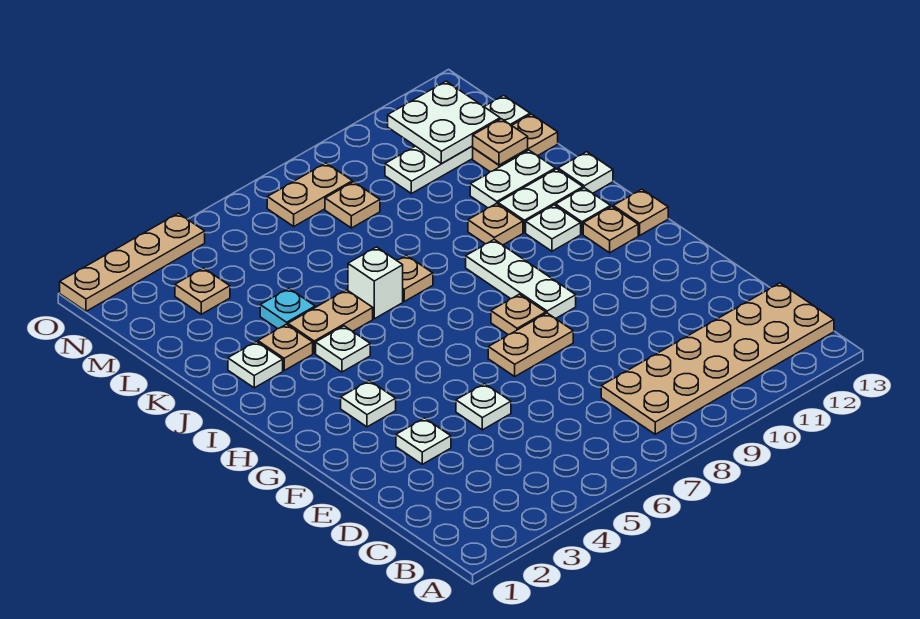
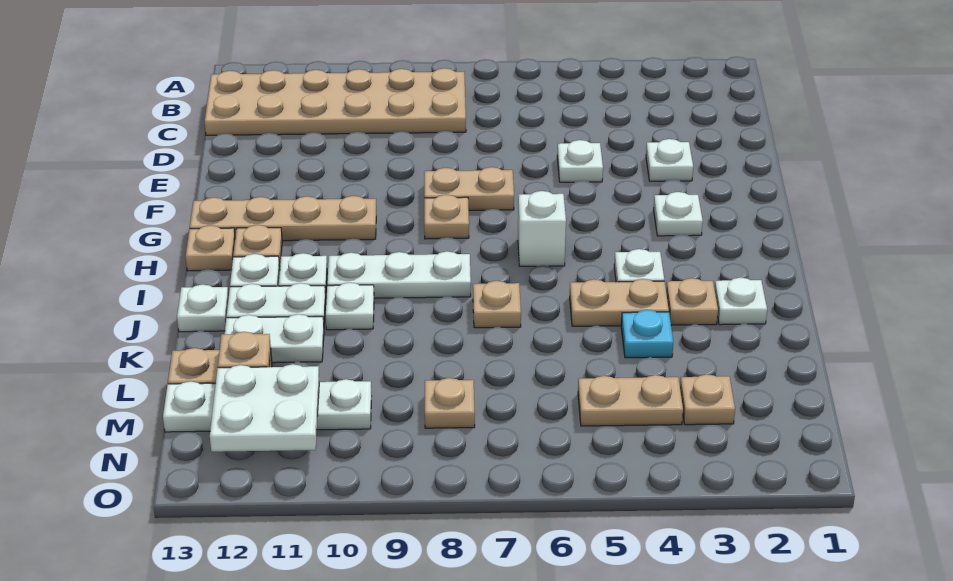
white plate G9:I9 level 1 -> white plate I8:I10 level 1
white brick J6 level 1 -> white brick H6 level 1
tan plate J10 level 1 -> white plate J10 level 1
tan plate N7:N8 level 1 -> tan plate M4:M5 level 1
tan plate O1:O4 level 1 -> tan plate G10:G13 level 1

